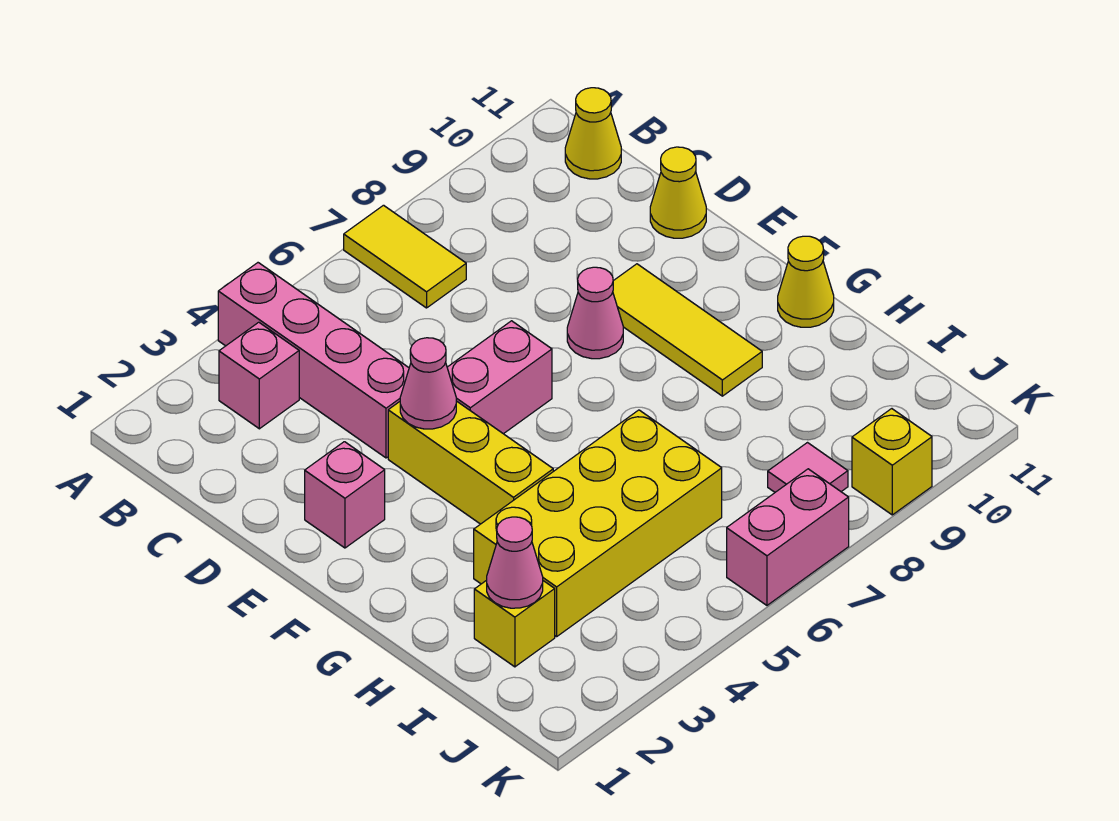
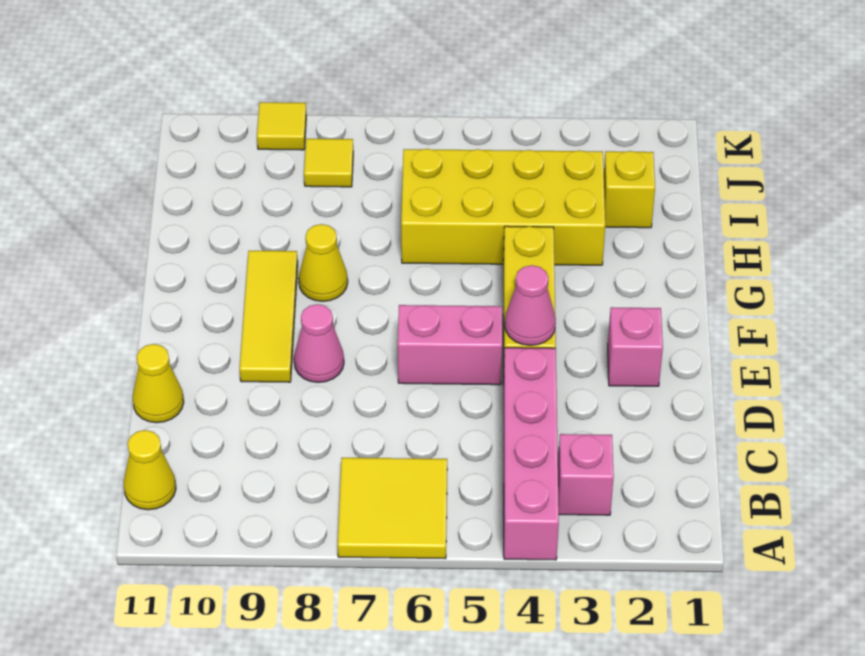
yellow tile A7:B7 level 1 -> yellow tile A6:B7 level 1
yellow cone G11 level 1 -> yellow cone G8 level 1
pink cone I2 level 2 -> none
pink tile J8 level 1 -> yellow tile J8 level 1
pink brick K6:K7 level 1 -> none
yellow brick K9 level 1 -> yellow tile K9 level 1

